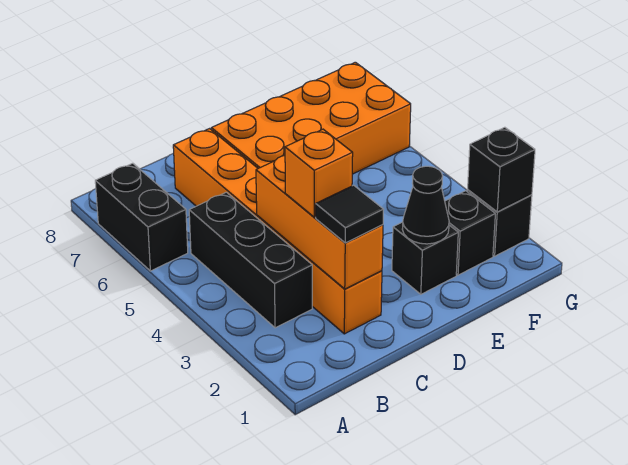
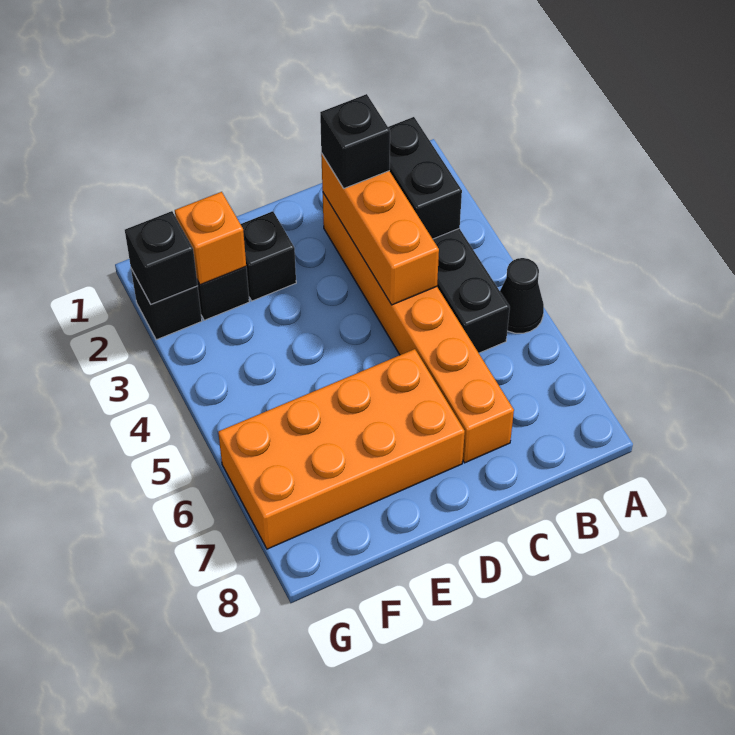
black brick A6:A7 level 1 -> black brick B2:B3 level 2
black tile C2 level 3 -> black brick C2 level 3
orange brick C3 level 3 -> orange brick F2 level 2
black cone E2 level 2 -> black cone A5 level 1

